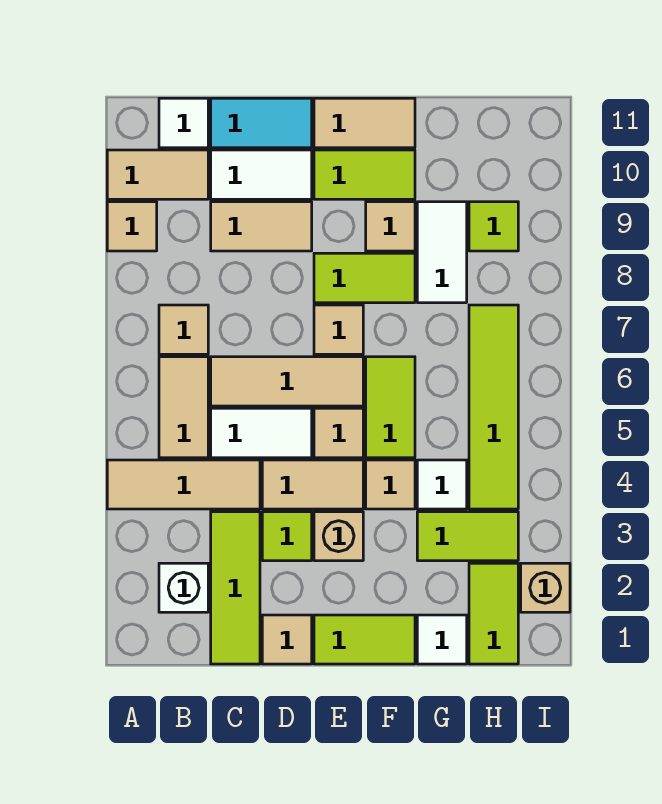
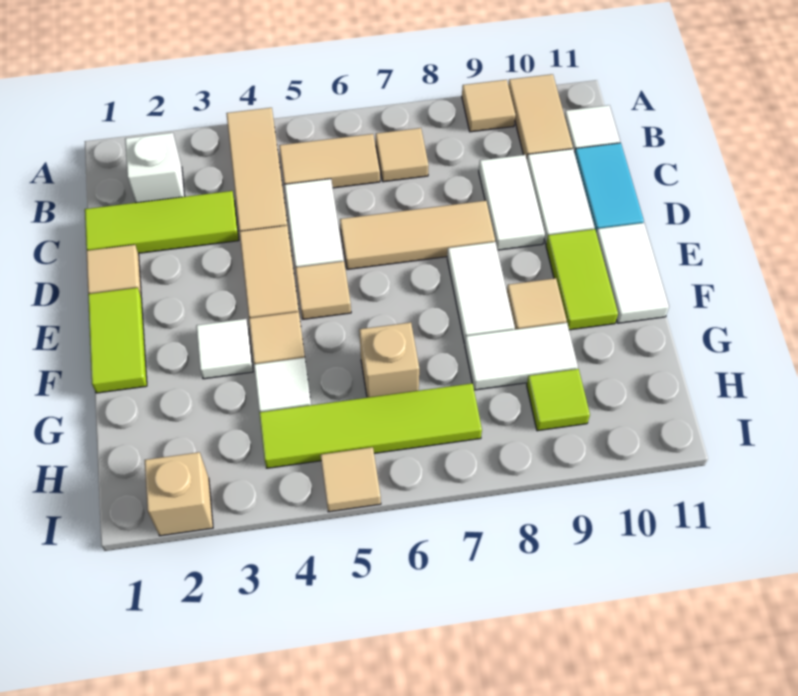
tan tile C6:E6 level 1 -> tan tile D6:D8 level 1
tan tile C9:D9 level 1 -> white tile C9:D9 level 1
lime tile D3 level 1 -> none
tan brick E3 level 1 -> tan brick G6 level 1
tan tile E7 level 1 -> tan tile I5 level 1
lime tile E8:F8 level 1 -> white tile E8:F8 level 1
tan tile E11:F11 level 1 -> white tile E11:F11 level 1
lime tile F5:F6 level 1 -> none
white tile G1 level 1 -> white tile F3 level 1
lime tile G3:H3 level 1 -> none
lime tile H1:H2 level 1 -> none

